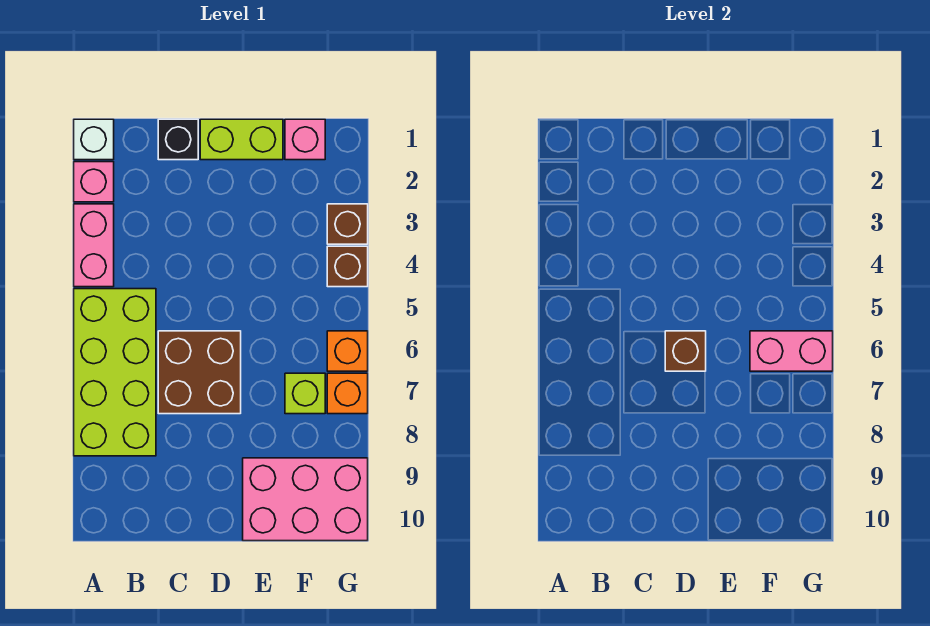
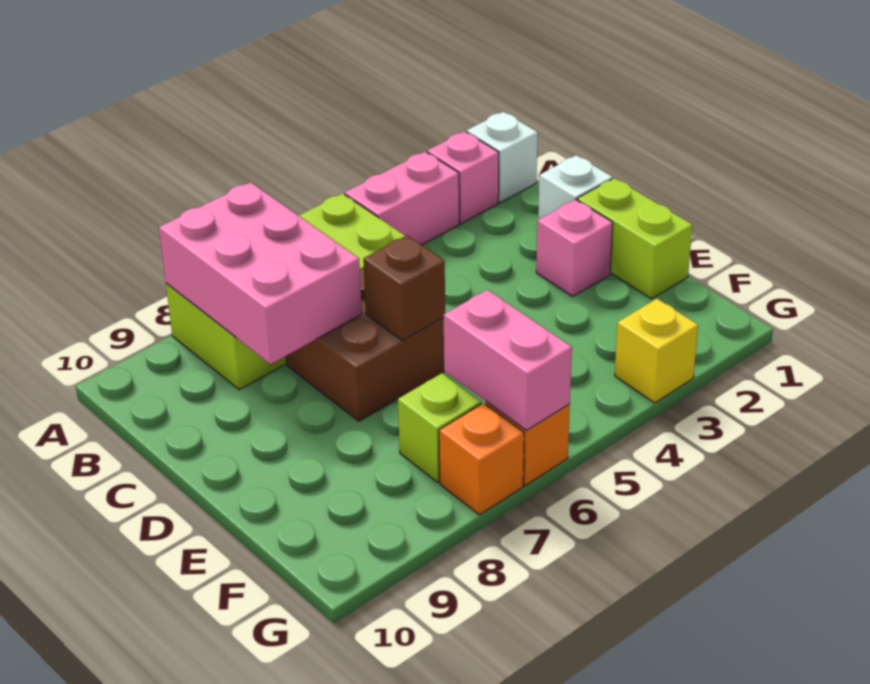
black brick C1 level 1 -> white brick C1 level 1
pink brick E9:G10 level 1 -> pink brick A7:C8 level 2
pink brick F1 level 1 -> pink brick D2 level 1
brown brick G3 level 1 -> yellow brick G3 level 1
brown brick G4 level 1 -> none

